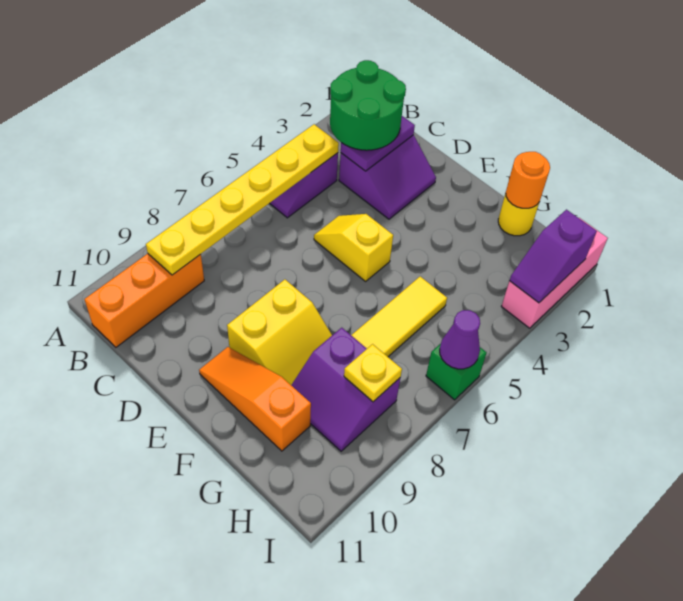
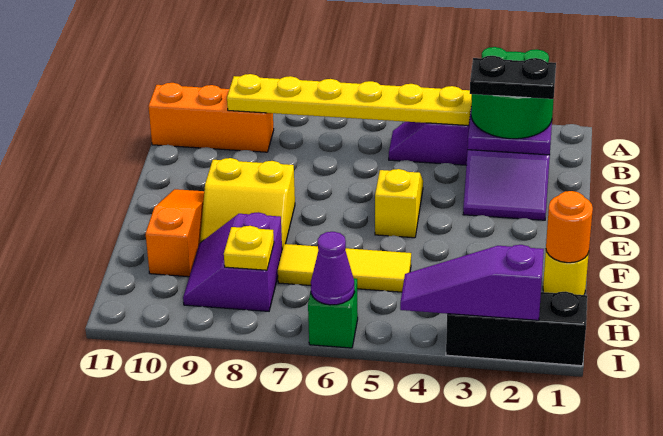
none -> black plate C2:C3 level 4
pink brick I1:I3 level 1 -> black brick I1:I3 level 1
purple slope I2:I3 level 2 top 2 -> purple slope I2:I4 level 2 top 2

